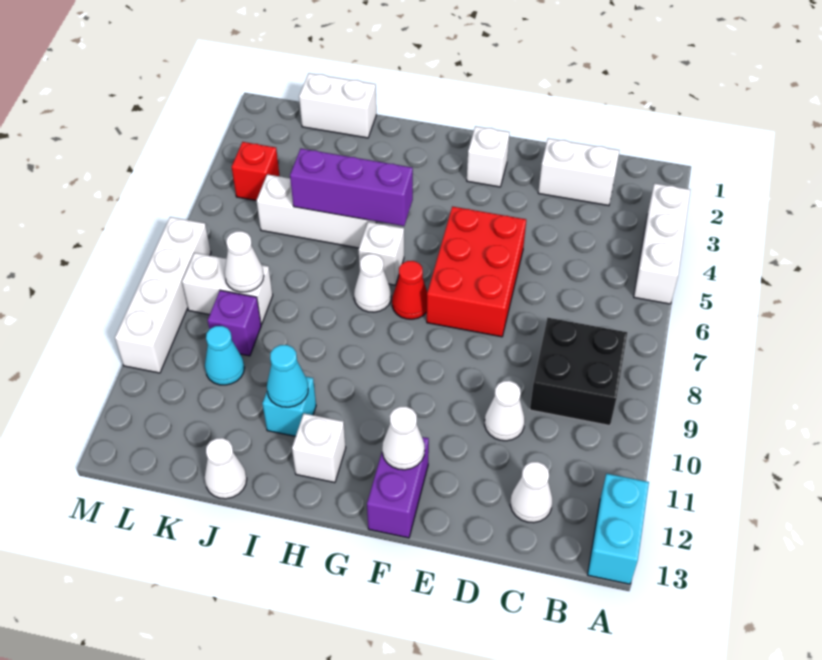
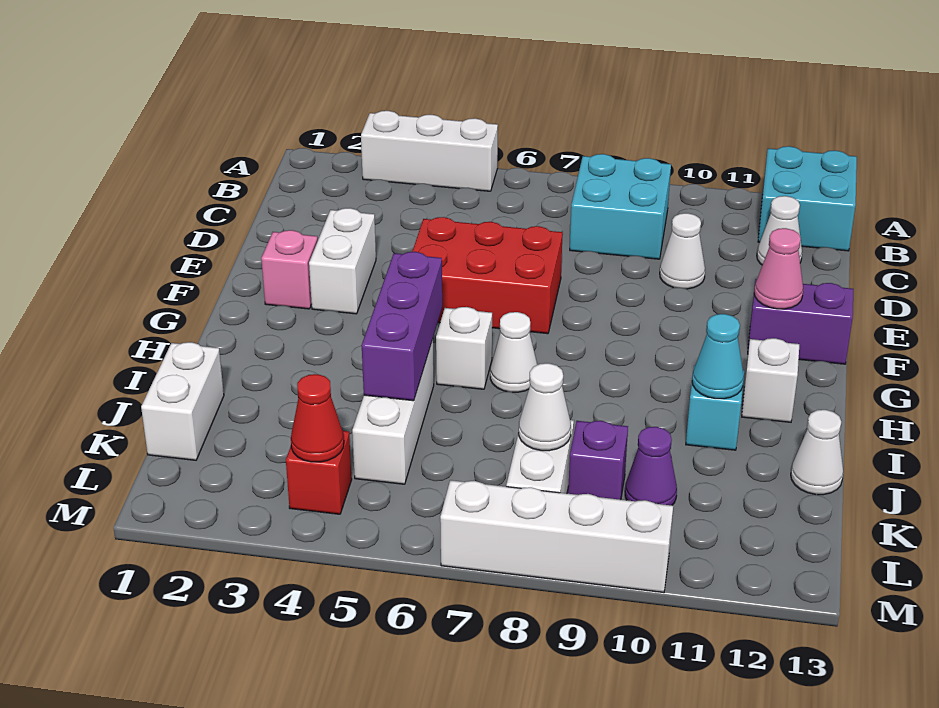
cyan brick A12:A13 level 1 -> cyan brick A12:B13 level 1
black brick B8:C9 level 1 -> cyan brick B8:C9 level 1
white brick C2:D2 level 1 -> white brick E3:F3 level 1
white brick F2 level 1 -> pink brick F2 level 1
white cone F12 level 2 -> pink cone F12 level 2
red cone G7 level 1 -> red cone L4 level 2
cyan cone K10 level 1 -> purple cone K10 level 1

